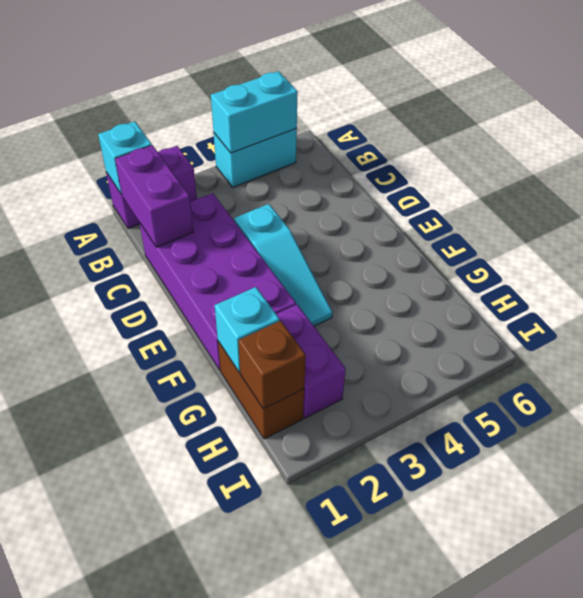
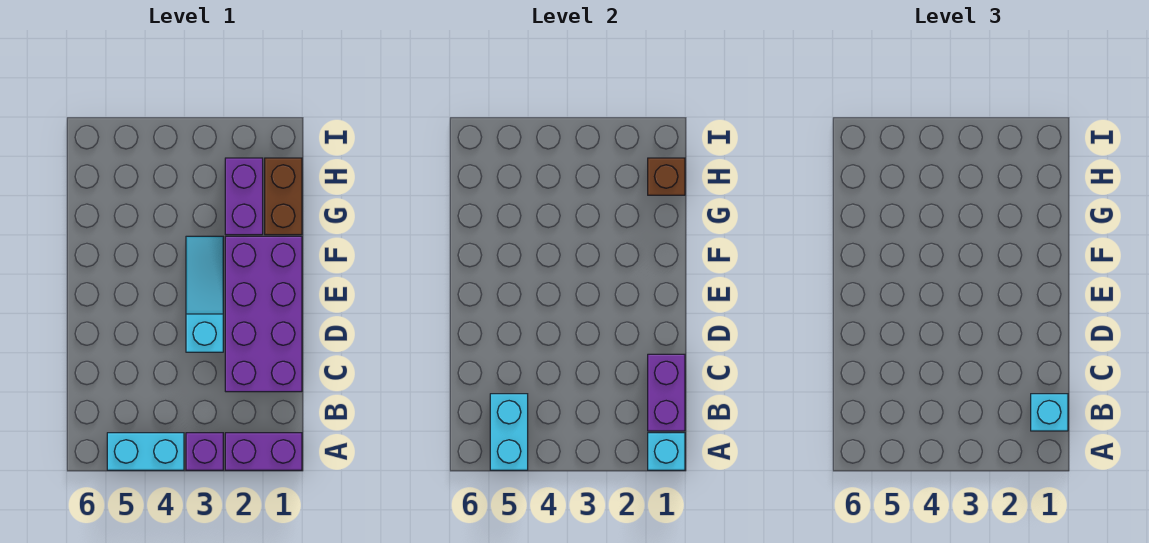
none -> purple brick A3 level 1
cyan brick A4:A5 level 2 -> cyan brick A5:B5 level 2
cyan brick G1 level 2 -> cyan brick B1 level 3

